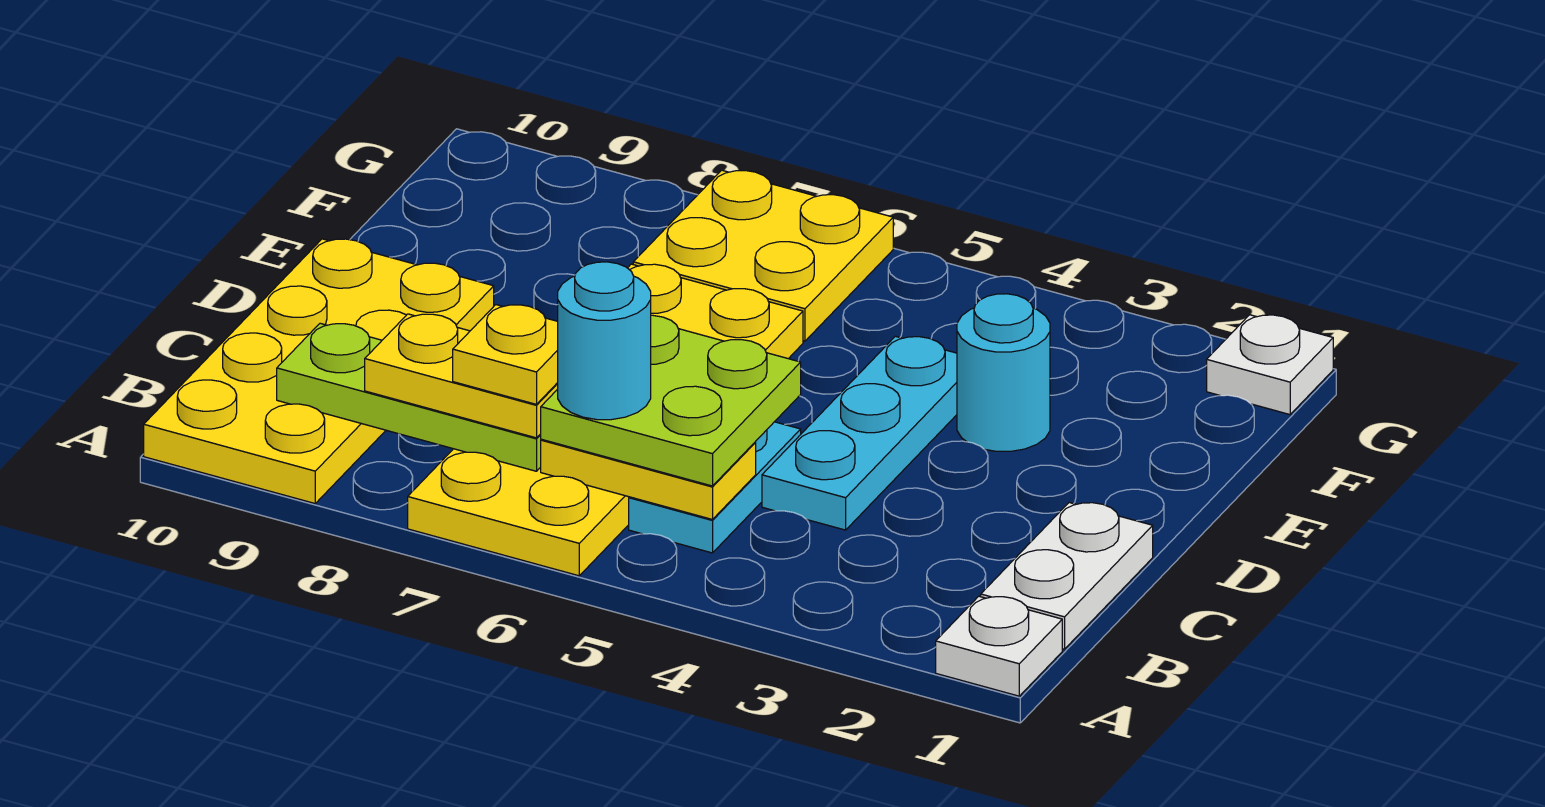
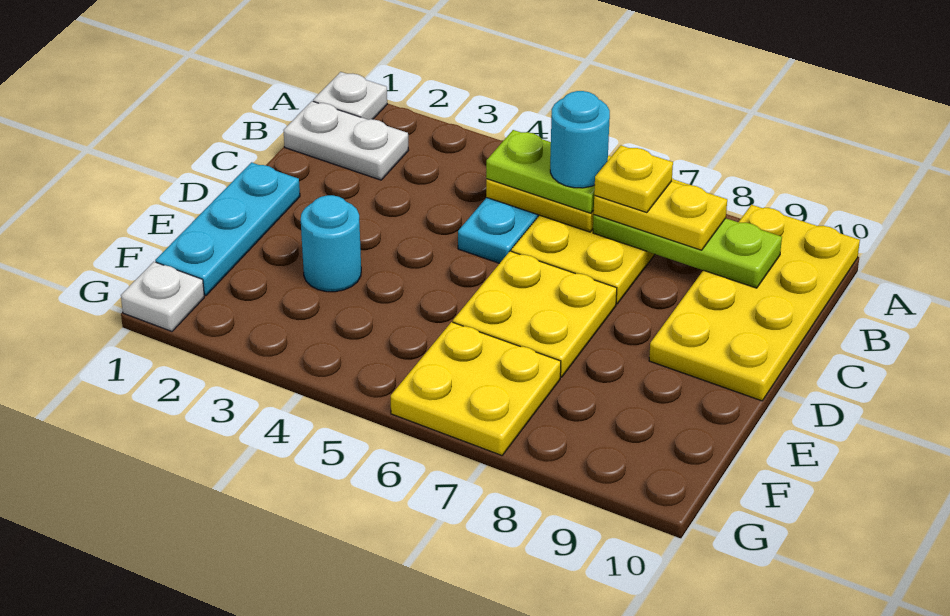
white plate B1:C1 level 1 -> white plate B1:B2 level 1
lime plate B5:C6 level 3 -> lime plate B5:B6 level 3
cyan plate C4:E4 level 1 -> cyan plate D1:F1 level 1

